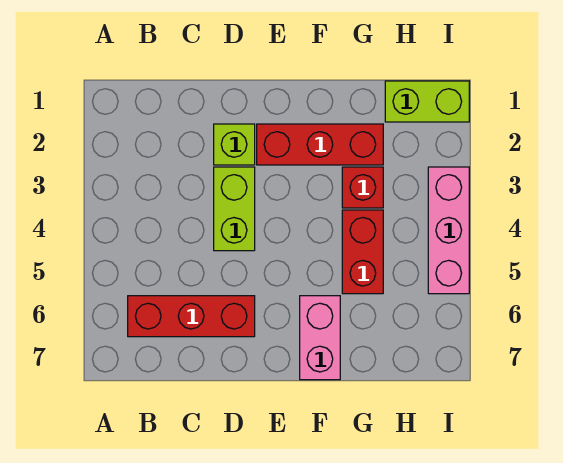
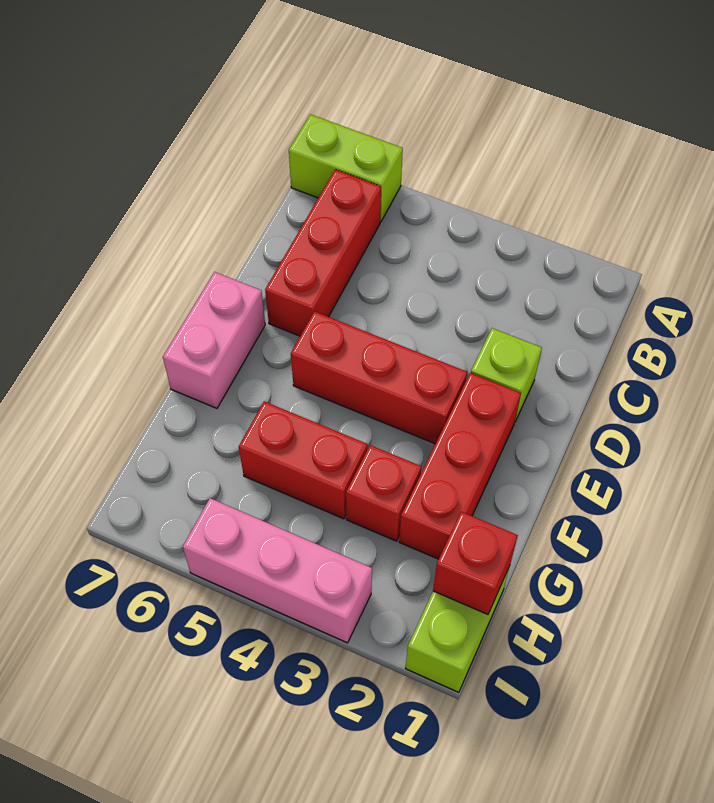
lime brick D3:D4 level 1 -> lime brick A6:A7 level 1
none -> red brick E3:E5 level 1
pink brick F6:F7 level 1 -> pink brick E7:F7 level 1
none -> red brick H1 level 2

